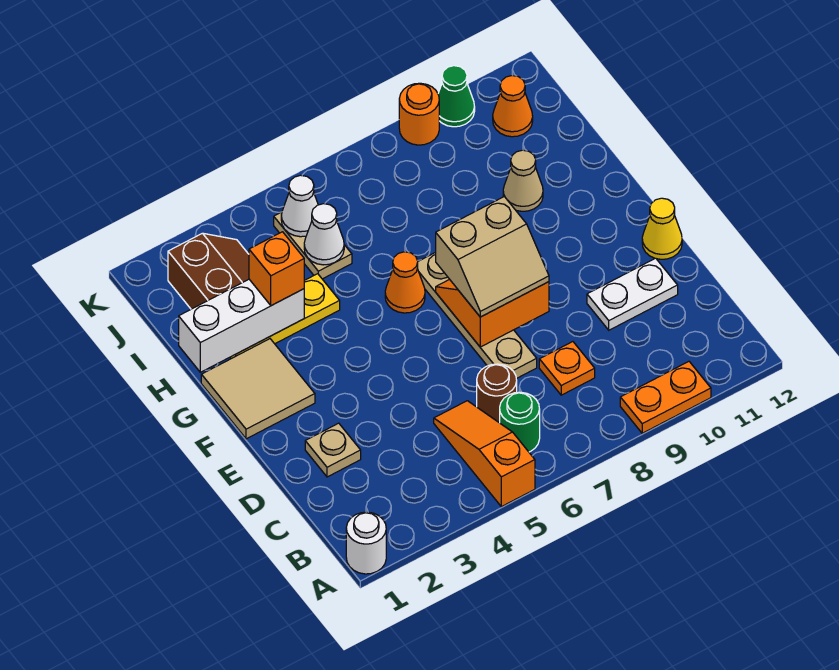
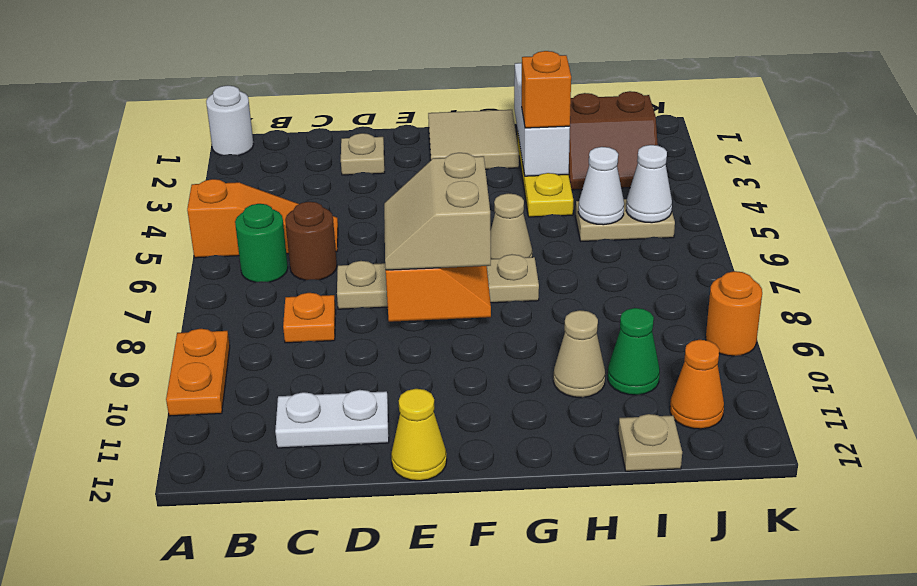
white plate D10:D11 level 1 -> white plate C11:D11 level 1
orange cone G6 level 1 -> tan cone G6 level 1
none -> tan plate I12 level 1
green cone K10 level 1 -> green cone I10 level 1

